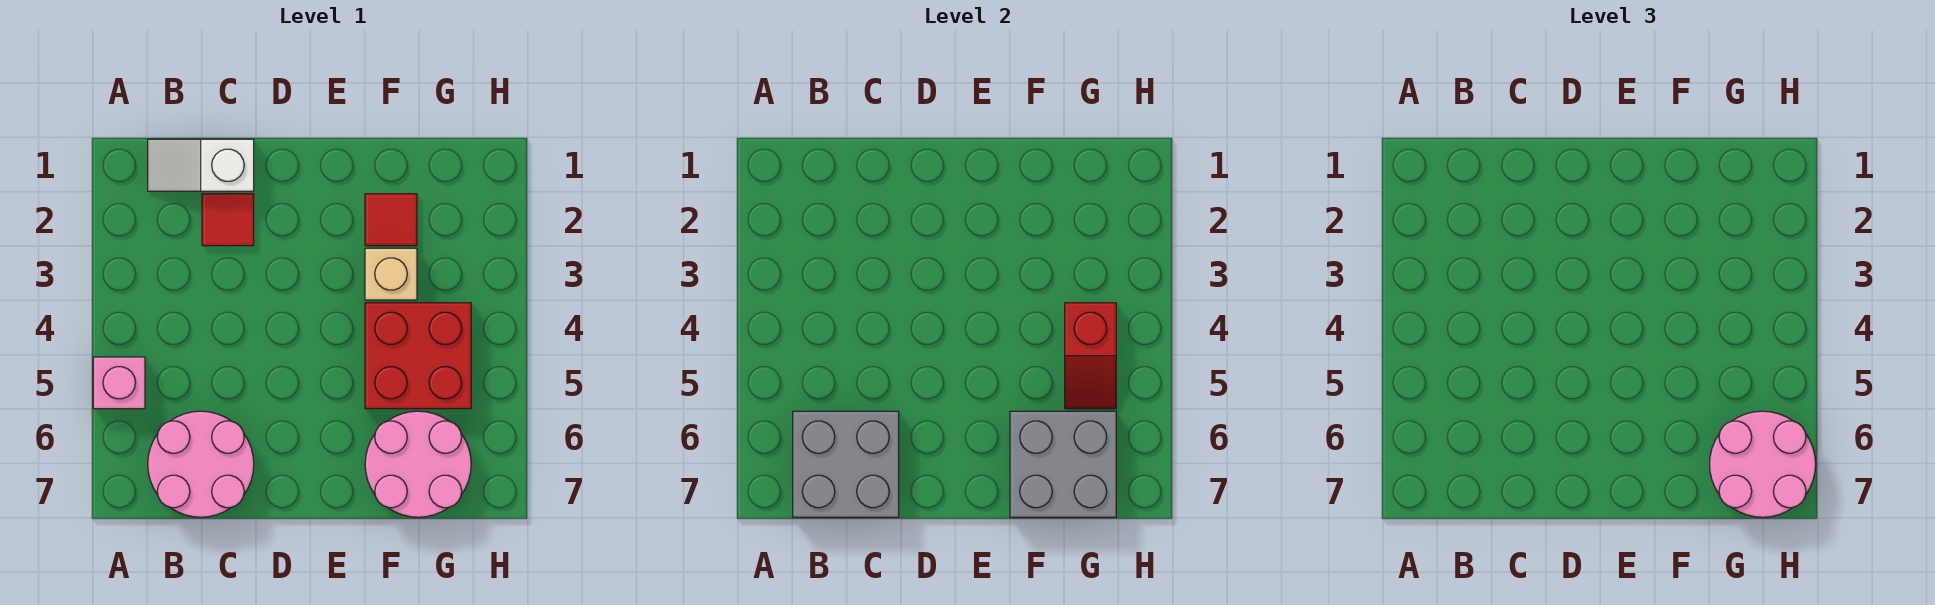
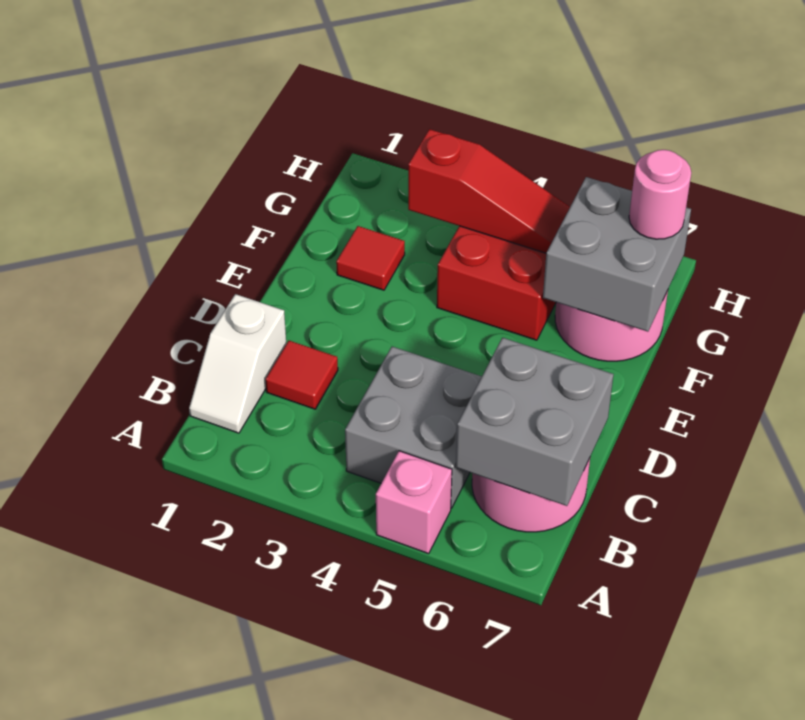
none -> grey brick B4:C5 level 1
tan brick F3 level 1 -> none
red slope G4:G5 level 2 top 4 -> red slope G3:G5 level 2 top 3
pink round brick G6:H7 level 3 -> pink round brick G7 level 3

